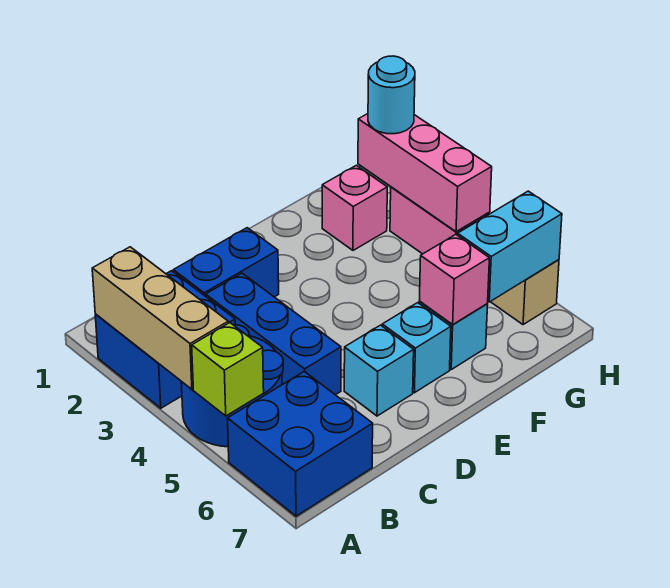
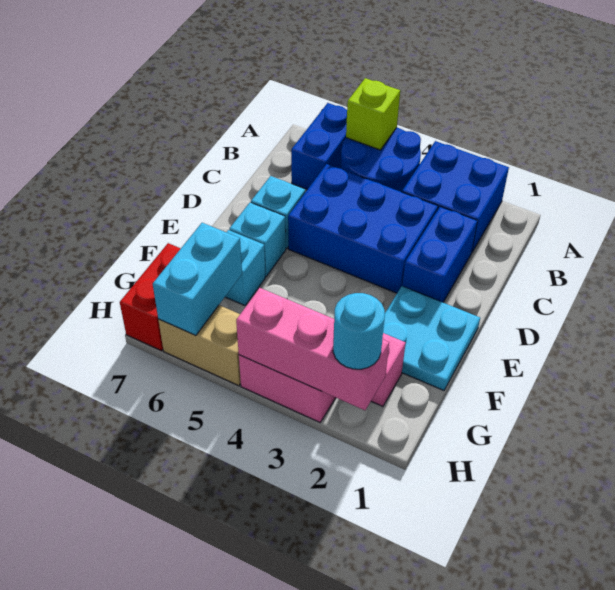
tan brick A2:A4 level 2 -> none
blue brick A6:B7 level 1 -> blue brick A6:B6 level 1
blue brick C3:C5 level 1 -> blue brick C3:D5 level 1
none -> cyan plate E1:F2 level 1
pink brick F6 level 2 -> none
none -> red brick G7:H7 level 1

